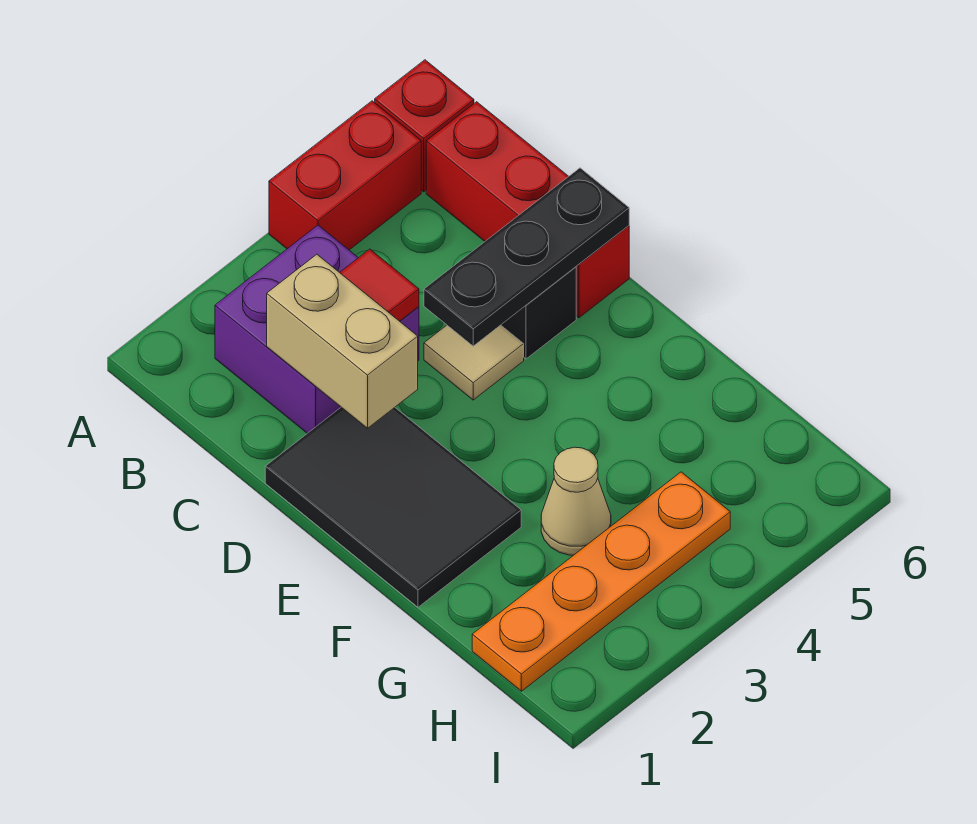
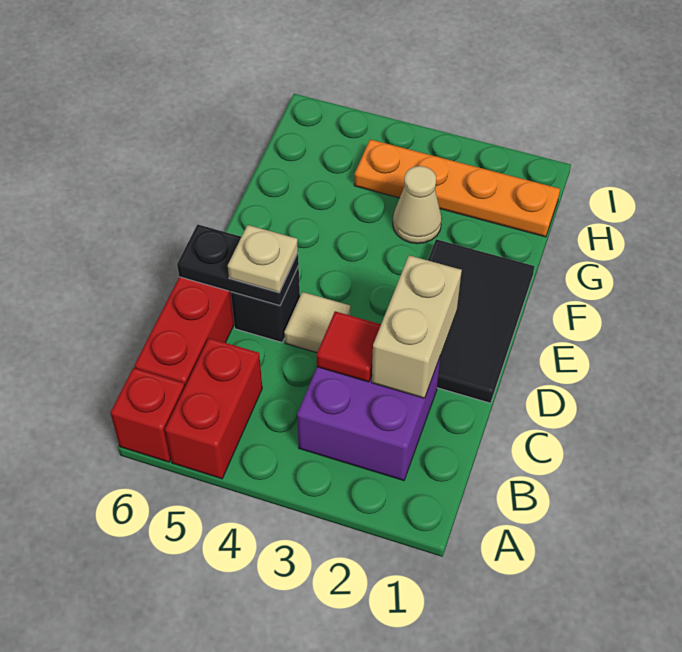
red brick A4:A5 level 1 -> red brick A5:B5 level 1
black plate D4:D6 level 2 -> black plate D5:D6 level 2
none -> tan plate D5 level 3

